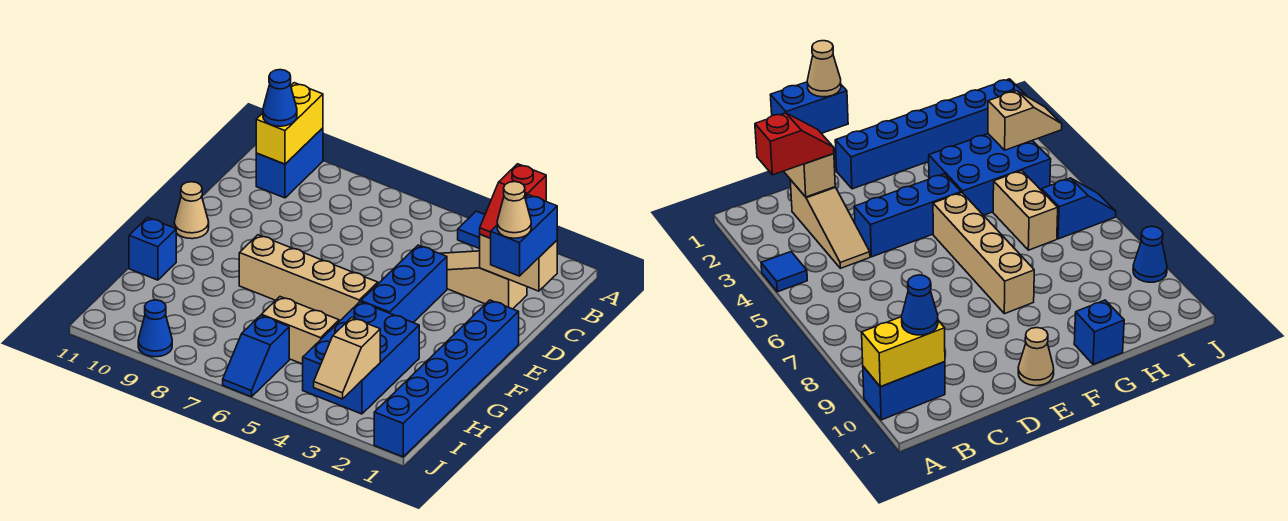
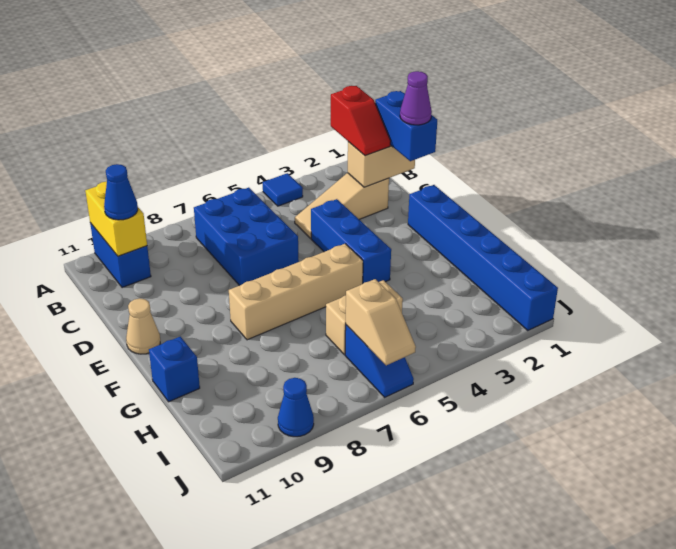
tan cone D1 level 4 -> purple cone D1 level 4
blue brick G3:I4 level 1 -> blue brick B6:D7 level 1
tan slope I3:J3 level 2 top I -> tan slope I6:J6 level 2 top I

